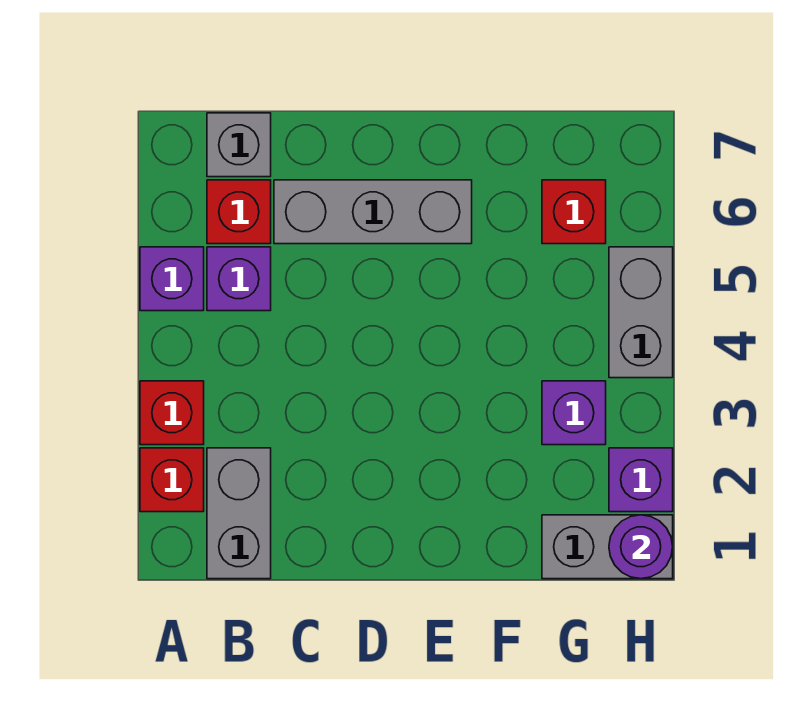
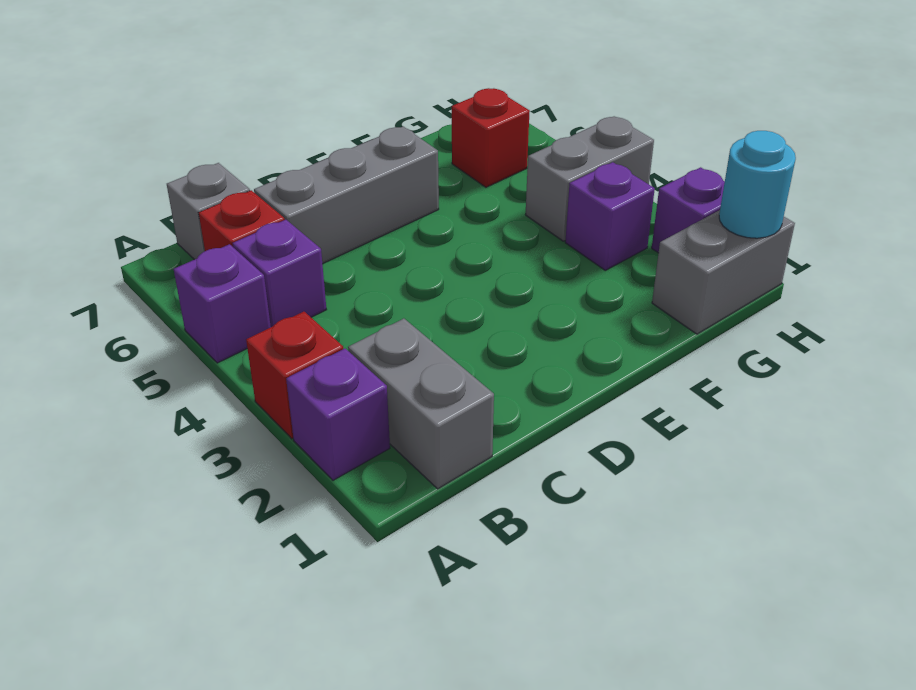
red brick A2 level 1 -> purple brick A2 level 1
purple round brick H1 level 2 -> cyan round brick H1 level 2
grey brick H4:H5 level 1 -> grey brick G4:H4 level 1

